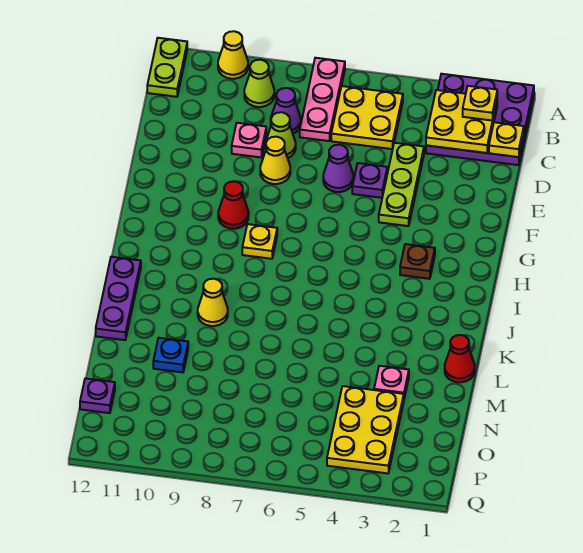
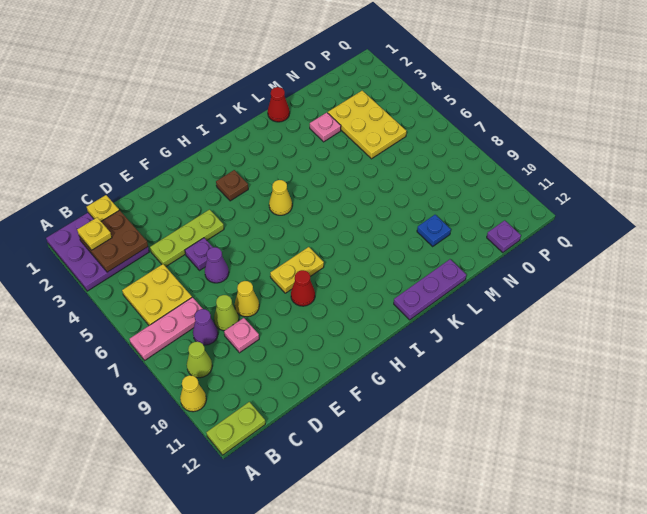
yellow plate B2:C3 level 2 -> brown plate B2:C3 level 2
yellow plate H8 level 1 -> yellow plate G8:H8 level 1
yellow cone K9 level 1 -> yellow cone I5 level 1
yellow plate N3:P4 level 1 -> yellow plate N3:O5 level 1

